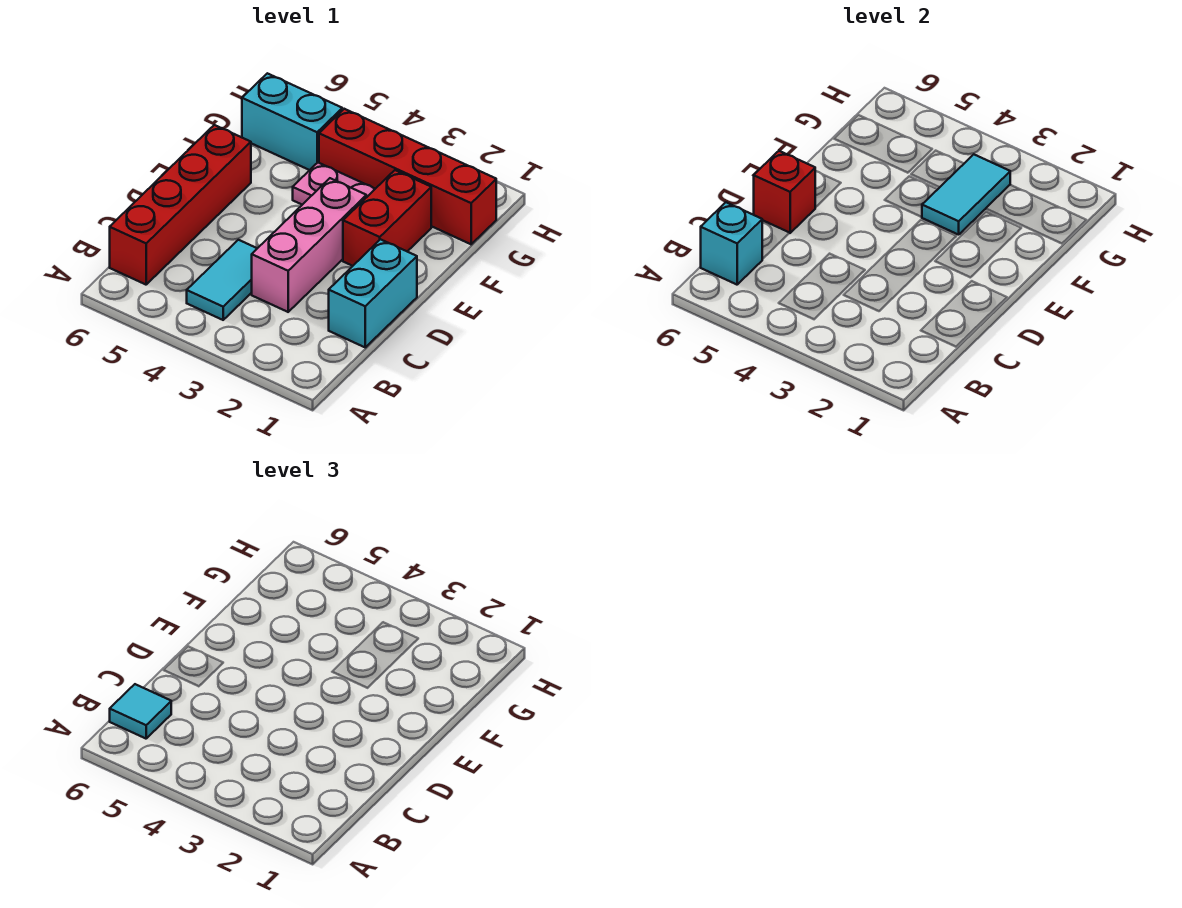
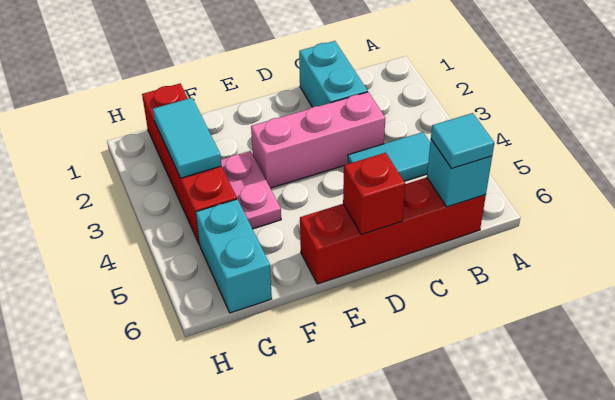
cyan brick C1:D1 level 1 -> cyan brick C1:C2 level 1
red brick E2:F2 level 1 -> none
cyan tile F3:G3 level 2 -> cyan tile G2:G3 level 2

